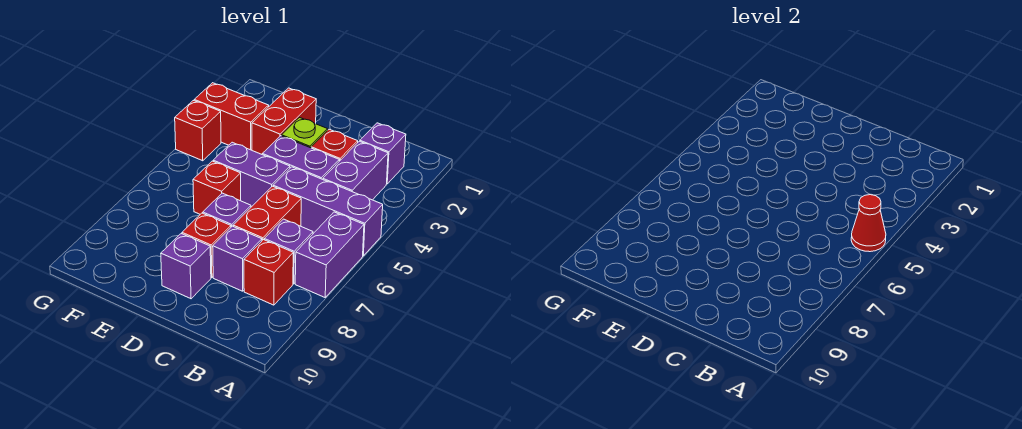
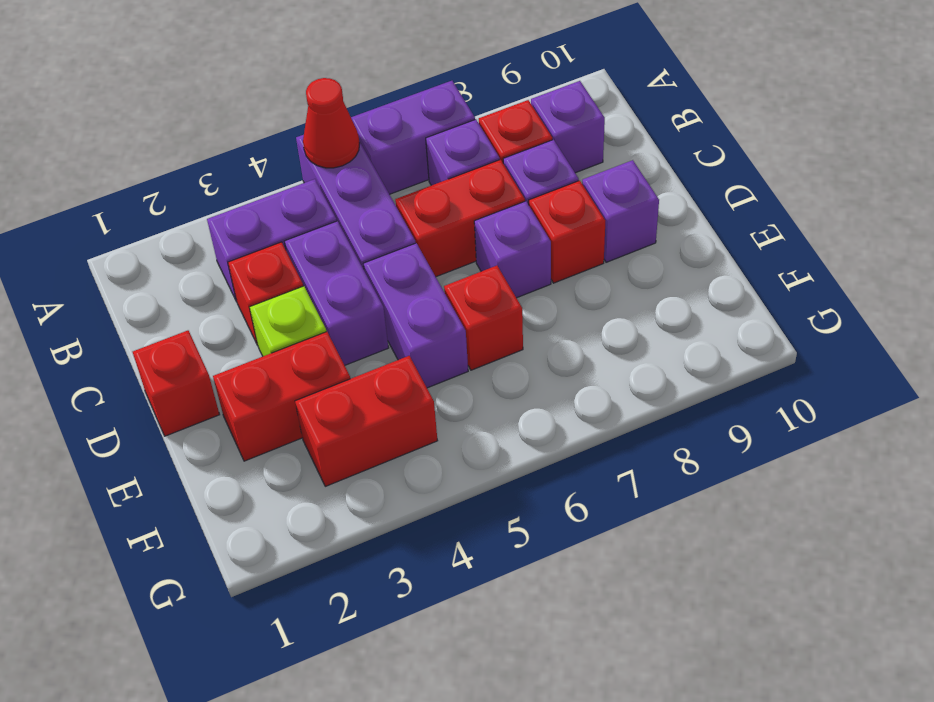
purple brick B2 level 1 -> purple brick B9 level 1
red brick F3:G3 level 1 -> red brick F3:F4 level 1
red brick G4 level 1 -> red brick D1 level 1

